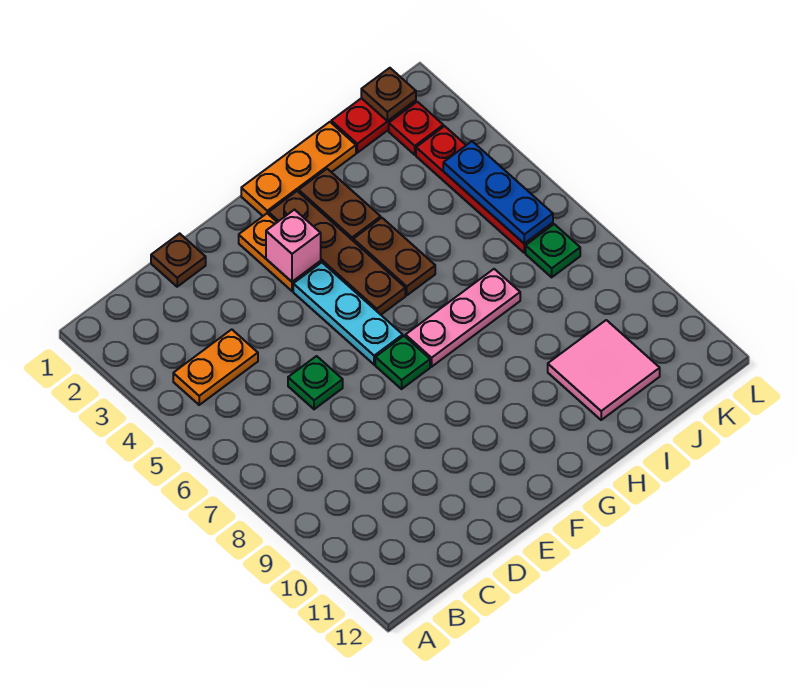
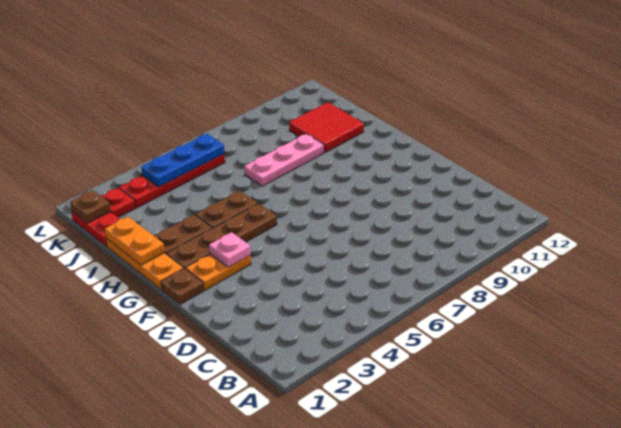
orange plate B4:C4 level 1 -> orange plate H1:I1 level 2
brown plate D1 level 1 -> brown plate F1 level 1
green plate D6 level 1 -> none
pink brick F3 level 2 -> pink plate F3 level 2
cyan plate F4:F6 level 1 -> none
green plate F7 level 1 -> none
pink plate G7:I7 level 1 -> pink plate I7:I9 level 1
pink tile I10:J11 level 1 -> red tile I10:J11 level 1
green plate K7 level 1 -> none

